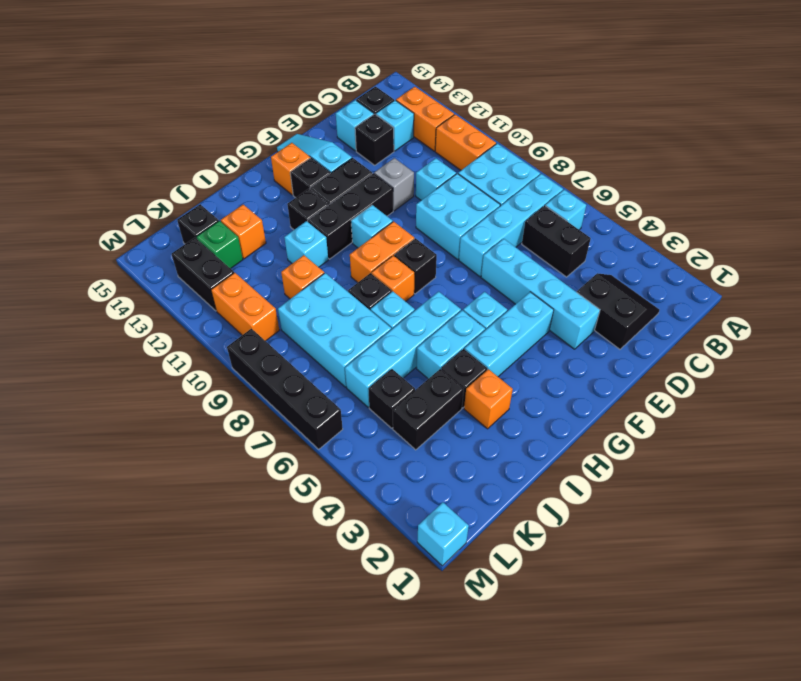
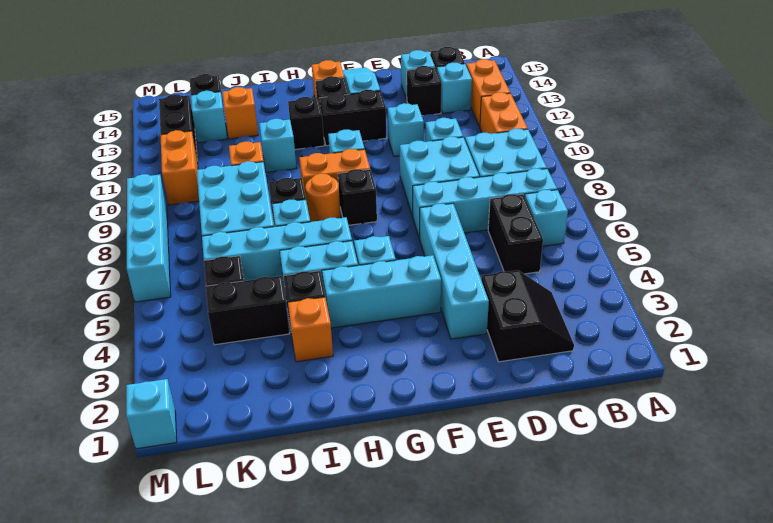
grey brick E11 level 1 -> cyan brick E11 level 1
black brick F11:H11 level 1 -> none
orange brick H8 level 1 -> orange round brick H8 level 1
green brick K13 level 1 -> cyan brick K13 level 1
black brick M6:M9 level 1 -> cyan brick M6:M9 level 1

